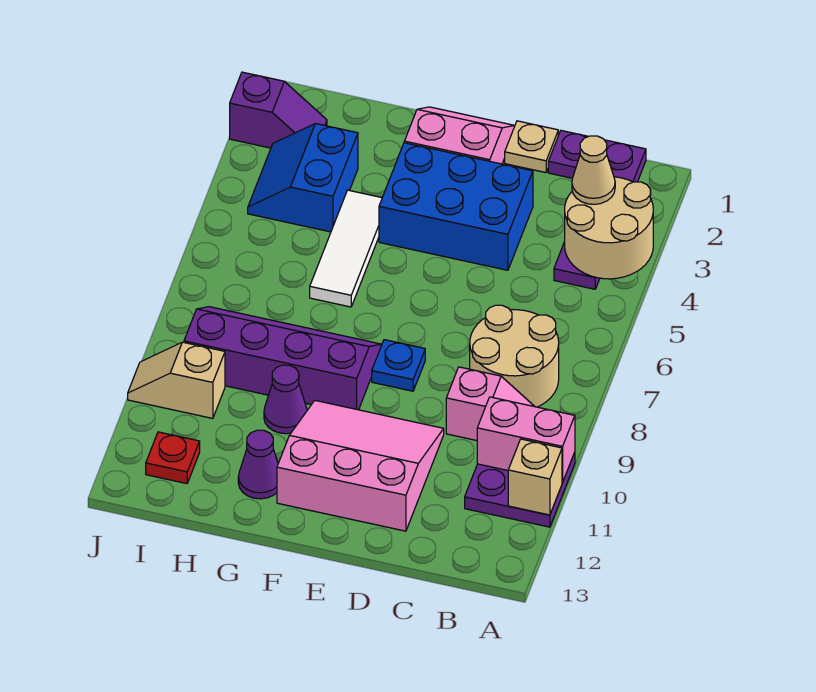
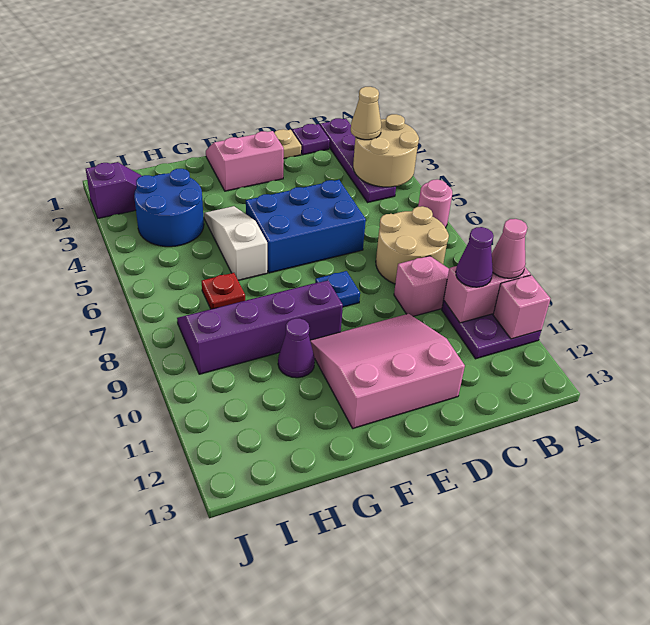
none -> pink round brick A6 level 1
none -> pink cone A10 level 3
tan brick A11 level 2 -> pink brick A11 level 2
blue brick D3:F4 level 1 -> blue brick D5:F6 level 1
white tile G4:G6 level 1 -> white slope G4:G6 level 1 top 6
purple cone G12 level 1 -> purple cone B10 level 3
blue slope H3:I4 level 1 top H -> blue round brick H3:I4 level 1
tan slope I10:J10 level 1 top I -> none
red plate I12 level 1 -> red plate H7 level 1

